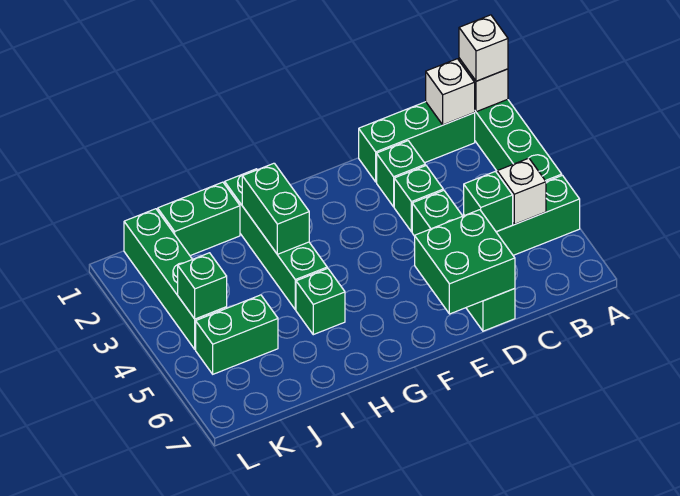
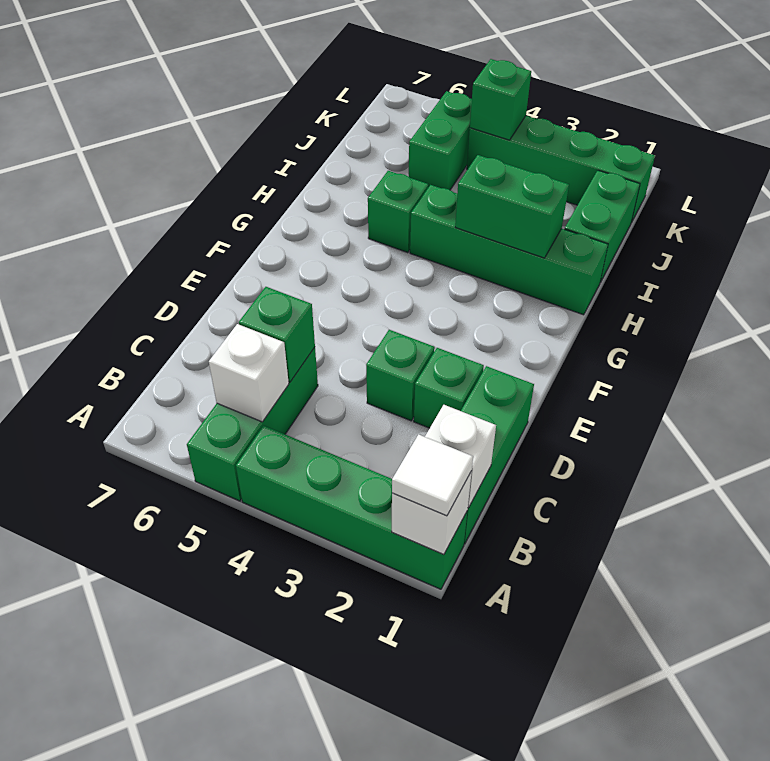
white brick A1 level 3 -> white tile A1 level 3
green brick D4:D7 level 1 -> none
green brick D6:E7 level 2 -> none

